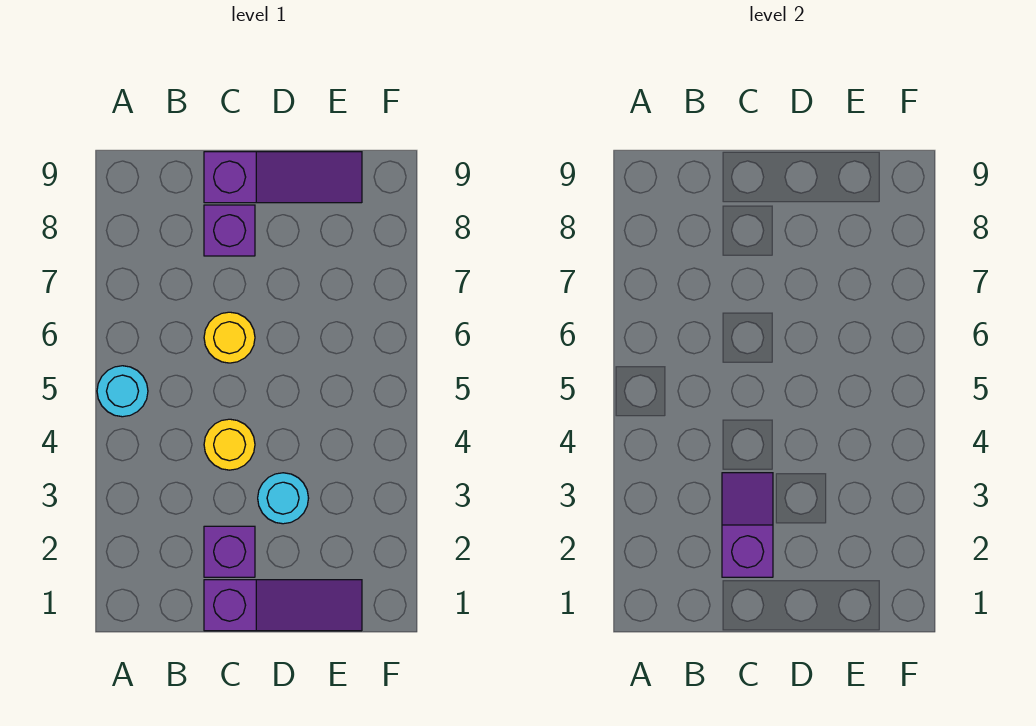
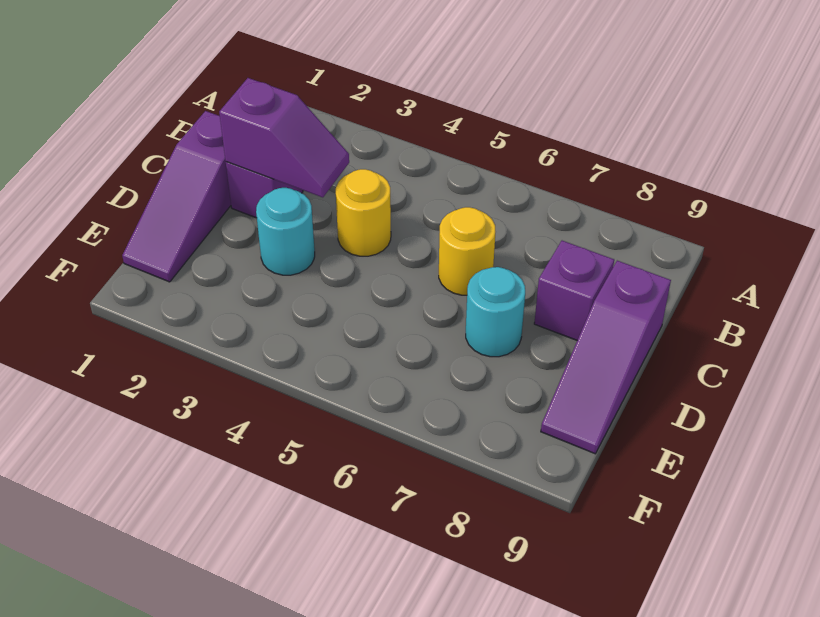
cyan round brick A5 level 1 -> cyan round brick D7 level 1

